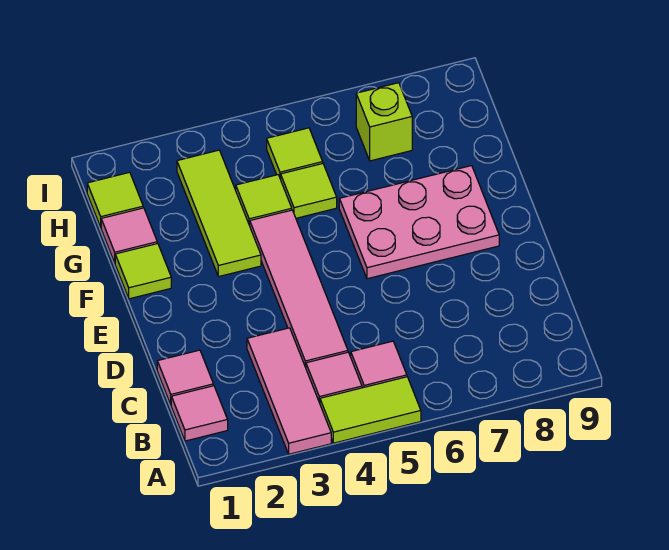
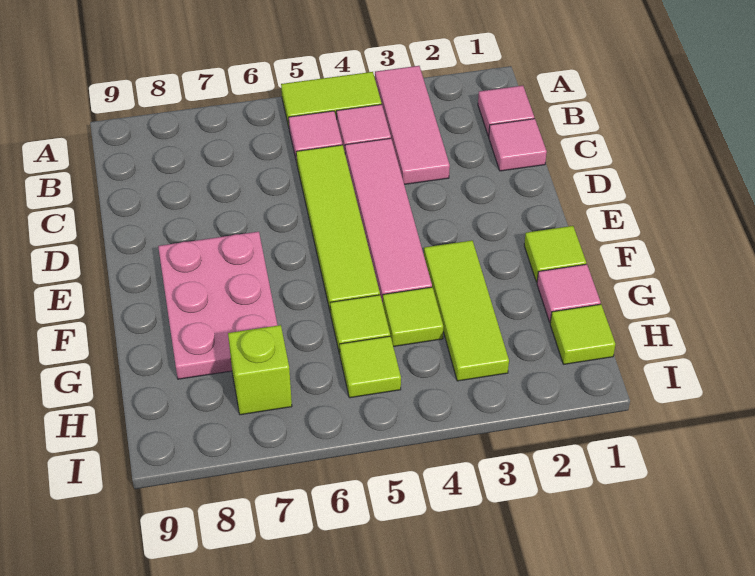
none -> lime tile C5:F5 level 1
pink plate E6:F8 level 1 -> pink plate E7:G8 level 1

